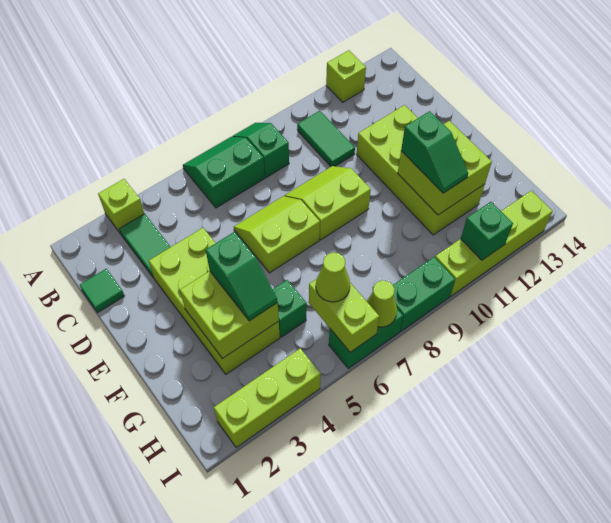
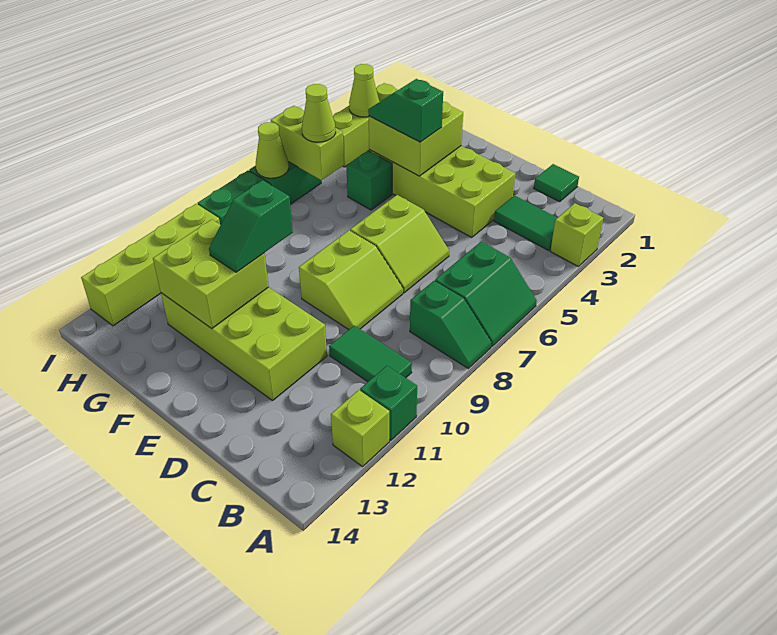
green slope F11:G11 level 3 top F -> green slope F10:F11 level 3 top 10
none -> lime cone I3 level 2
green brick I11 level 2 -> green brick A11 level 1

